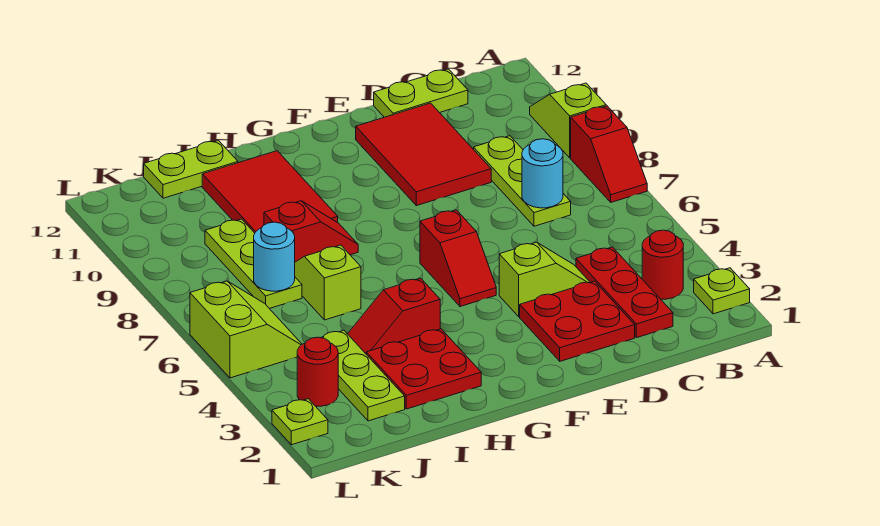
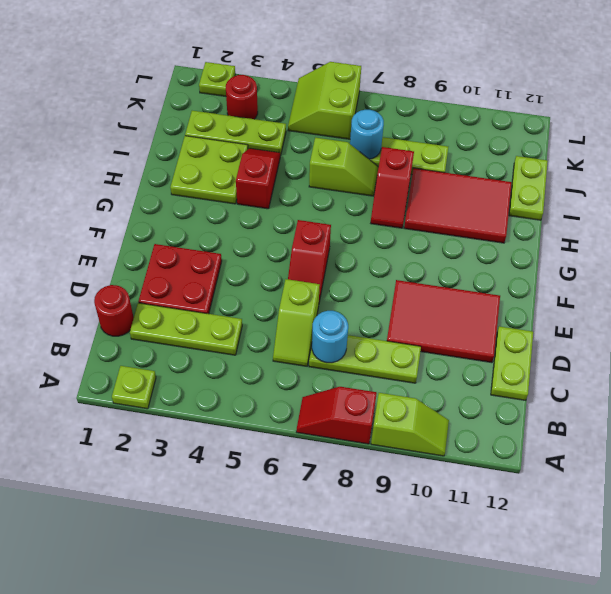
red round brick B3 level 1 -> red round brick C1 level 1
red plate C2:C4 level 1 -> lime plate C2:C4 level 1
lime slope D4:E4 level 1 top E -> lime slope C6:D6 level 1 top D
red slope F5:F6 level 1 top 6 -> red slope E6:F6 level 1 top F
red plate H2:I3 level 1 -> lime plate H2:I3 level 1
lime slope K5:L6 level 1 top L -> lime slope K5:L6 level 1 top 6

